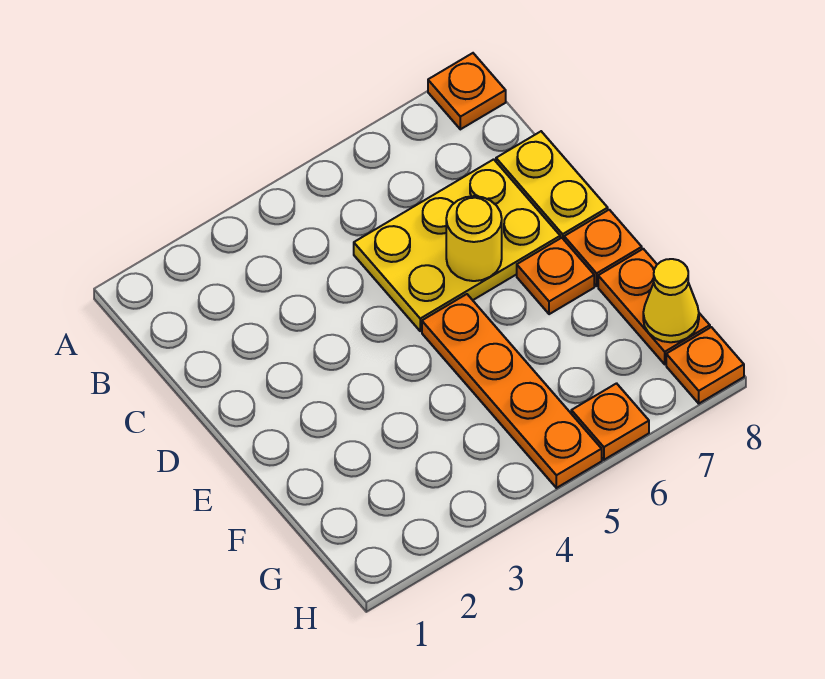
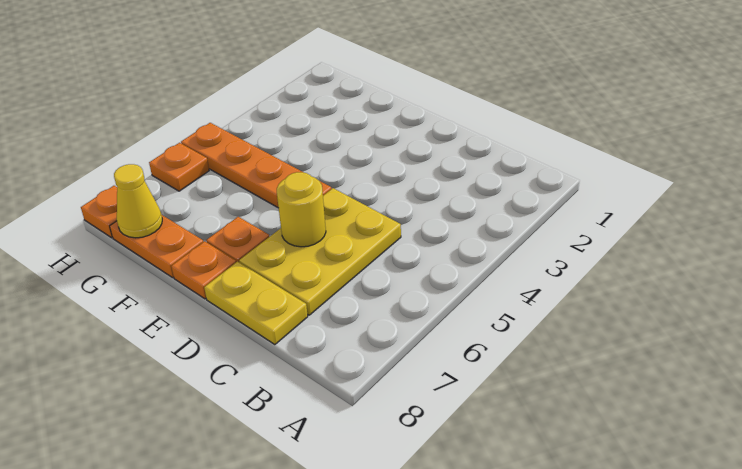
orange plate A8 level 1 -> none

